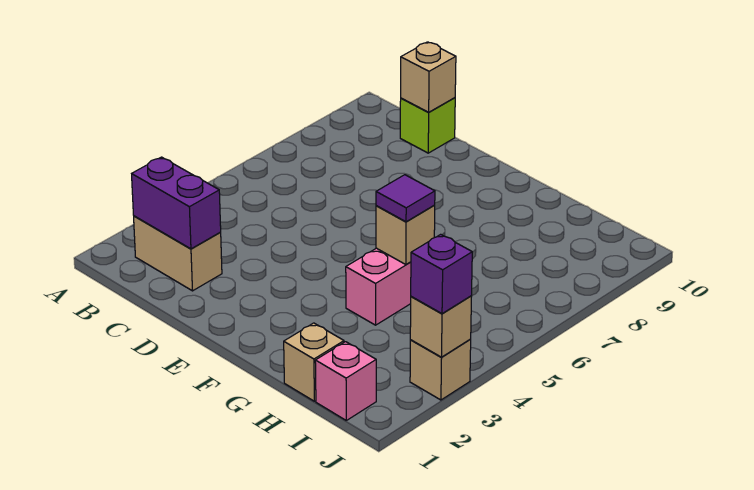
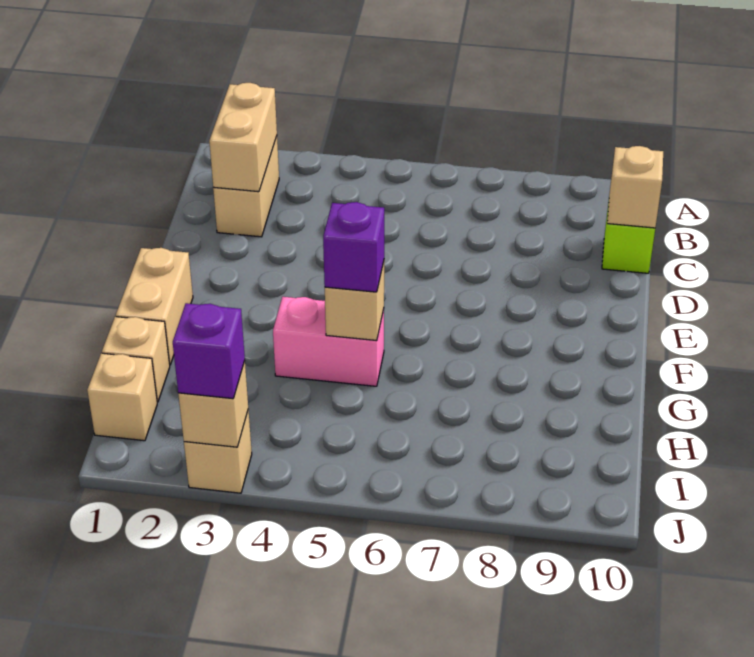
purple brick B2:C2 level 2 -> tan brick B2:C2 level 2
none -> tan brick F1:G1 level 1
purple tile G5 level 3 -> purple brick G5 level 3
pink brick I1 level 1 -> tan brick I1 level 1

